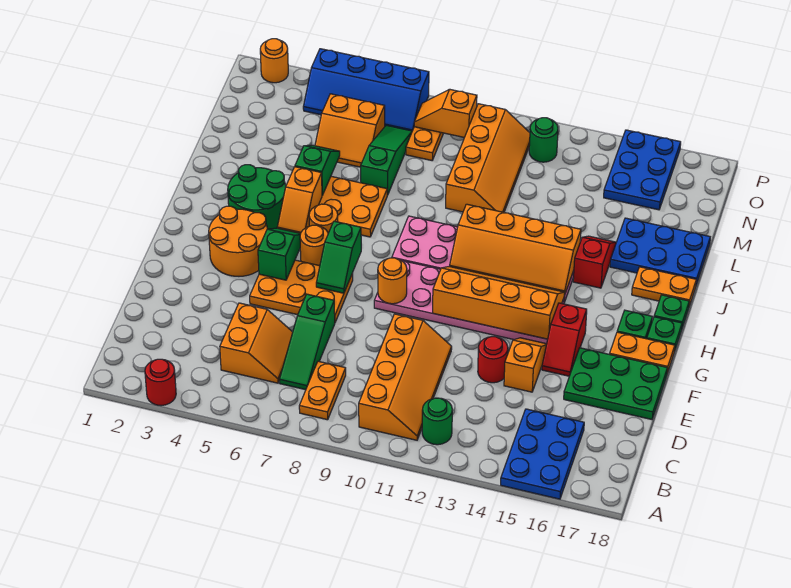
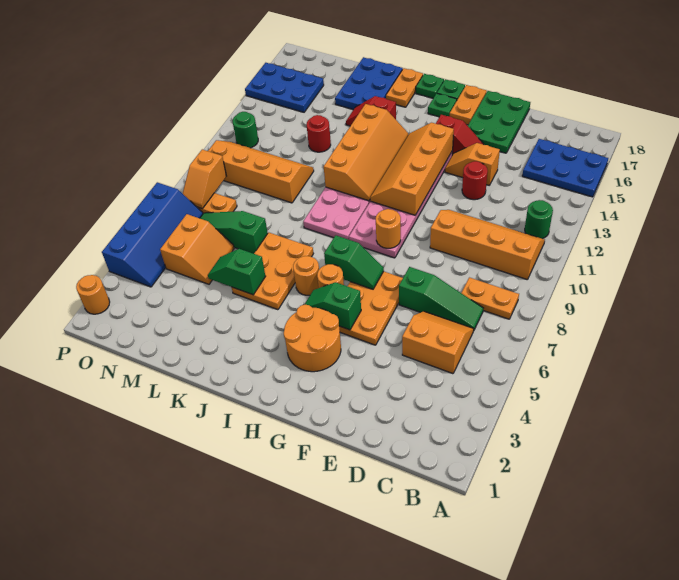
red round brick A3 level 1 -> red round brick L13 level 1
green round brick I3:J4 level 1 -> none
orange slope I5:J5 level 2 top J -> none

